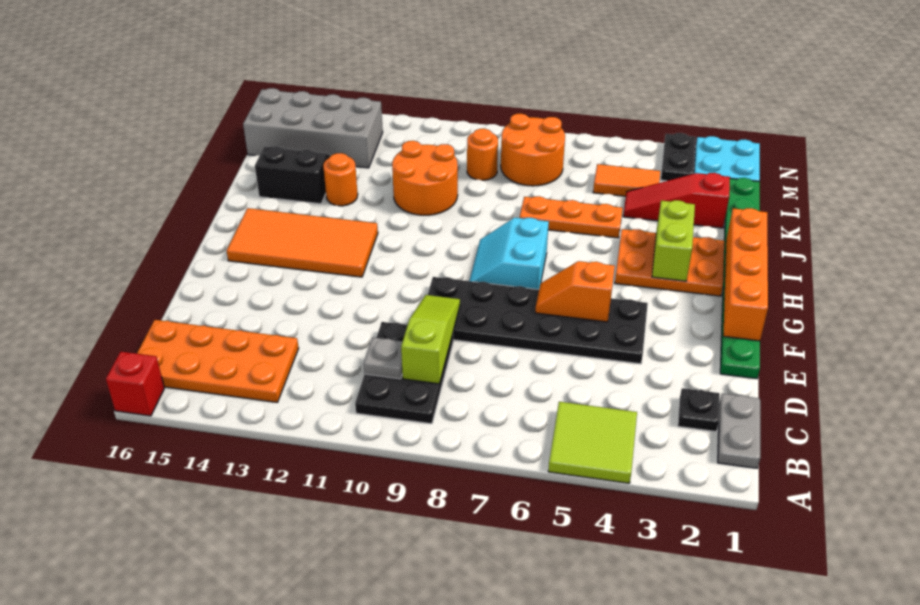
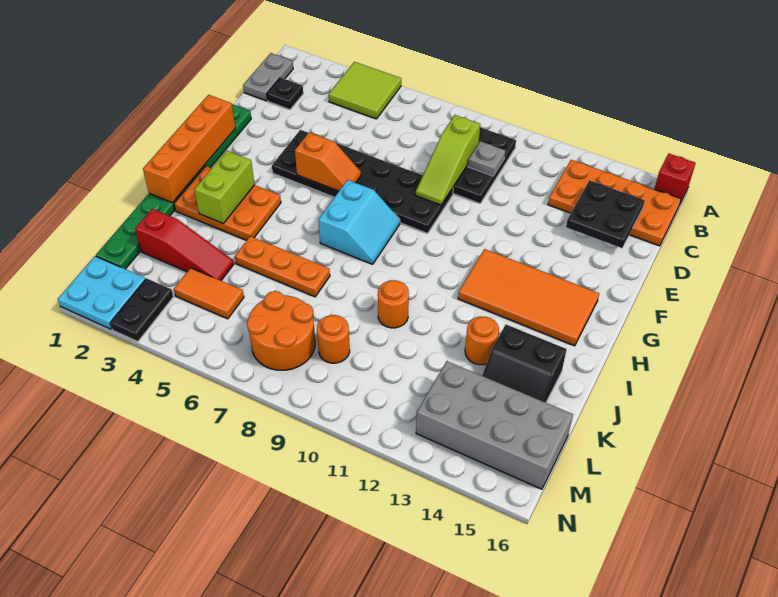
none -> black plate C14:D15 level 2
orange round brick J10:K11 level 1 -> orange round brick J10 level 1

